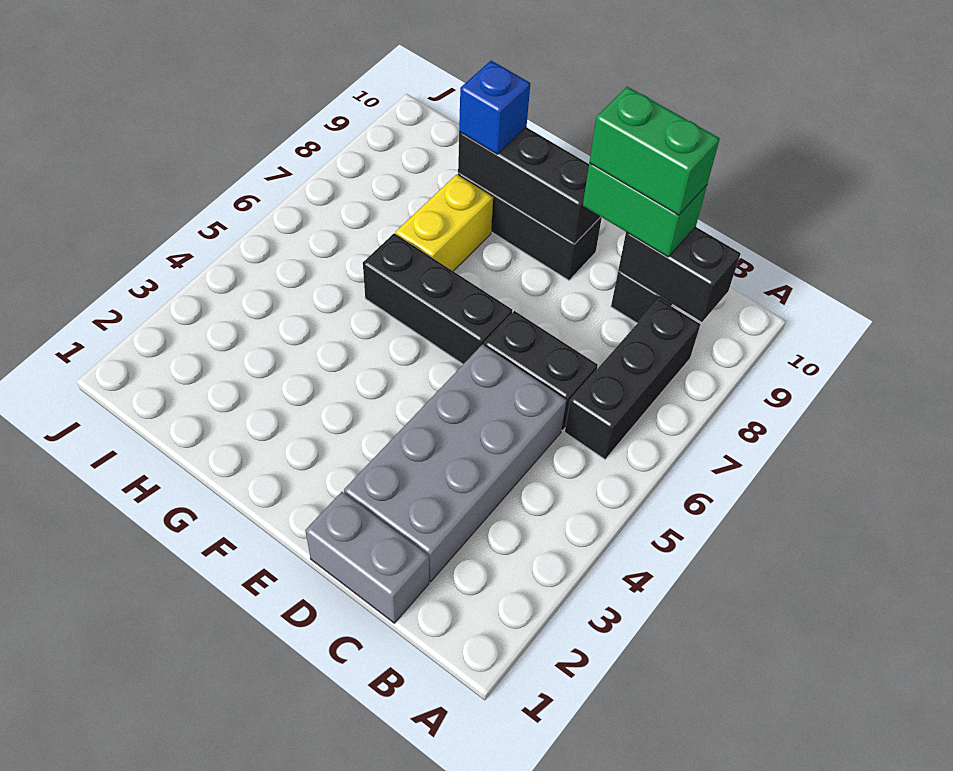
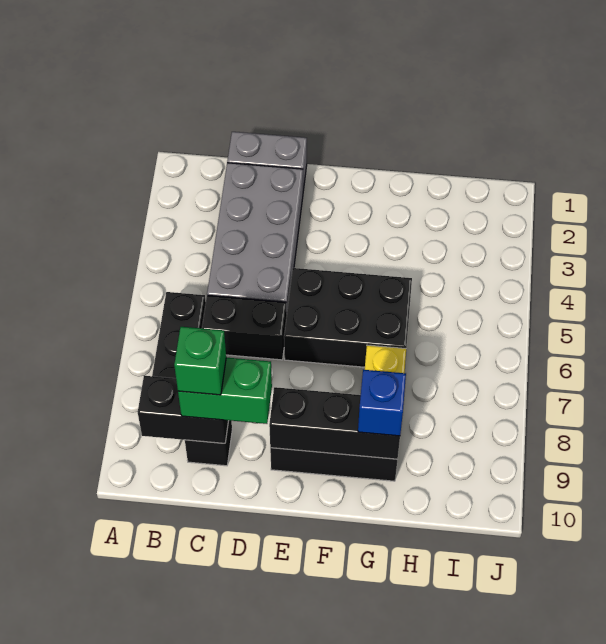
green brick C9:D9 level 4 -> green brick C9 level 4
black brick E6:G6 level 1 -> black brick E5:G6 level 1

